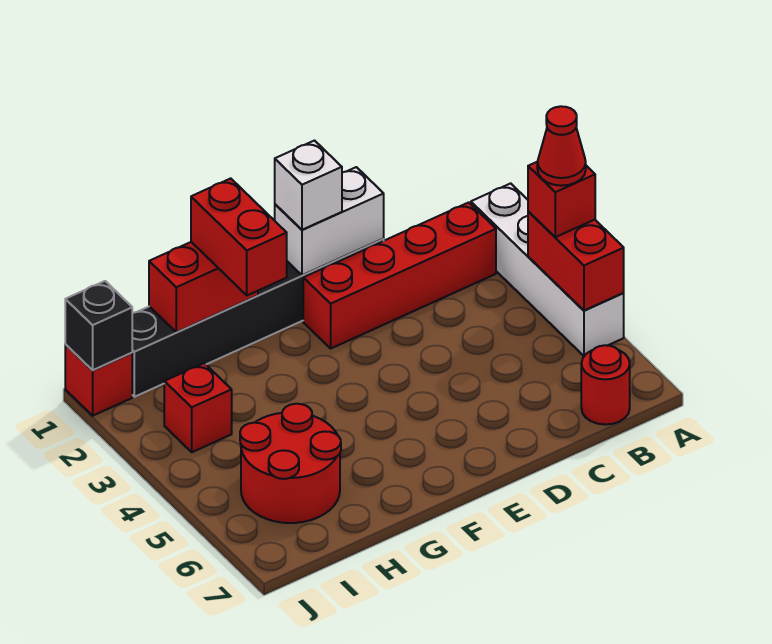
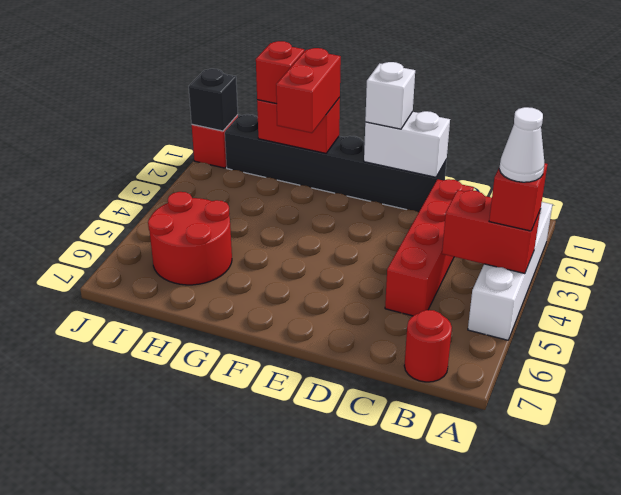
red brick A4:A5 level 2 -> red brick A4:B4 level 2
red cone A4 level 4 -> white cone A4 level 4
red brick B2:E2 level 1 -> red brick C2:C5 level 1
red brick I3 level 1 -> red brick H1 level 3

